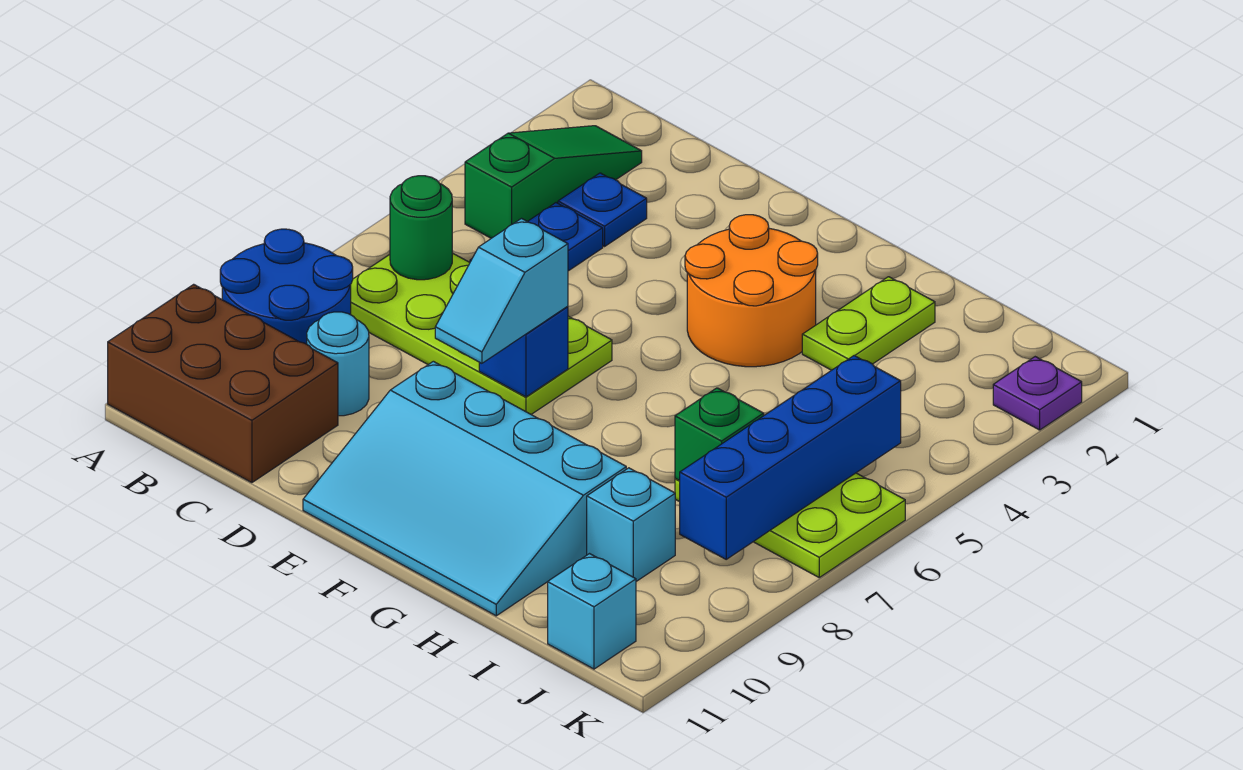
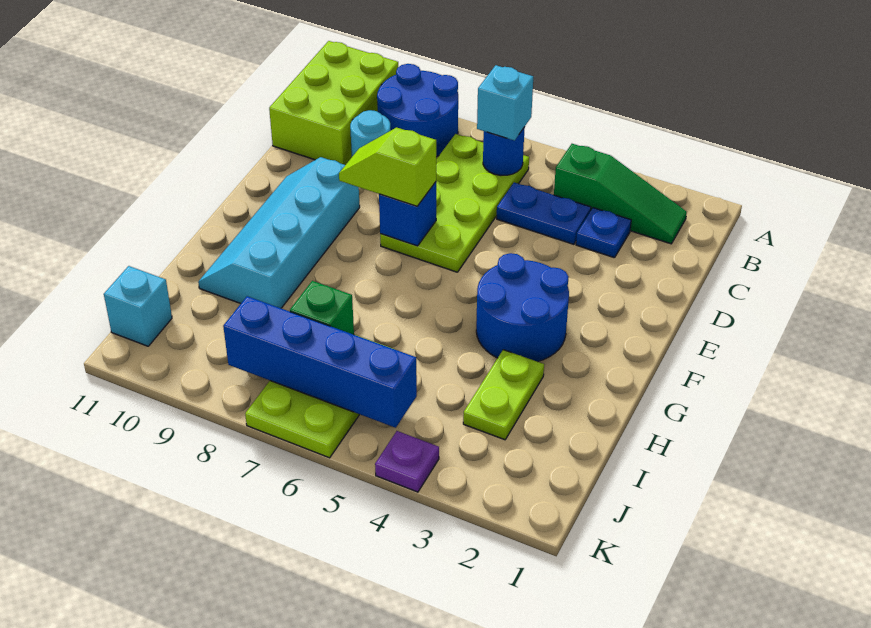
brown brick A10:C11 level 1 -> lime brick A10:C11 level 1
green round brick B6 level 2 -> blue round brick B6 level 2
cyan slope E7:E8 level 3 top 7 -> lime slope E7:E8 level 3 top 7
cyan slope E9:H11 level 1 top 9 -> cyan slope E9:H10 level 1 top 9
orange round brick F3:G4 level 1 -> blue round brick F3:G4 level 1
lime plate H2:H3 level 1 -> lime plate H3:I3 level 1
cyan brick I9 level 1 -> cyan brick B6 level 3
purple plate K2 level 1 -> purple plate K4 level 1

